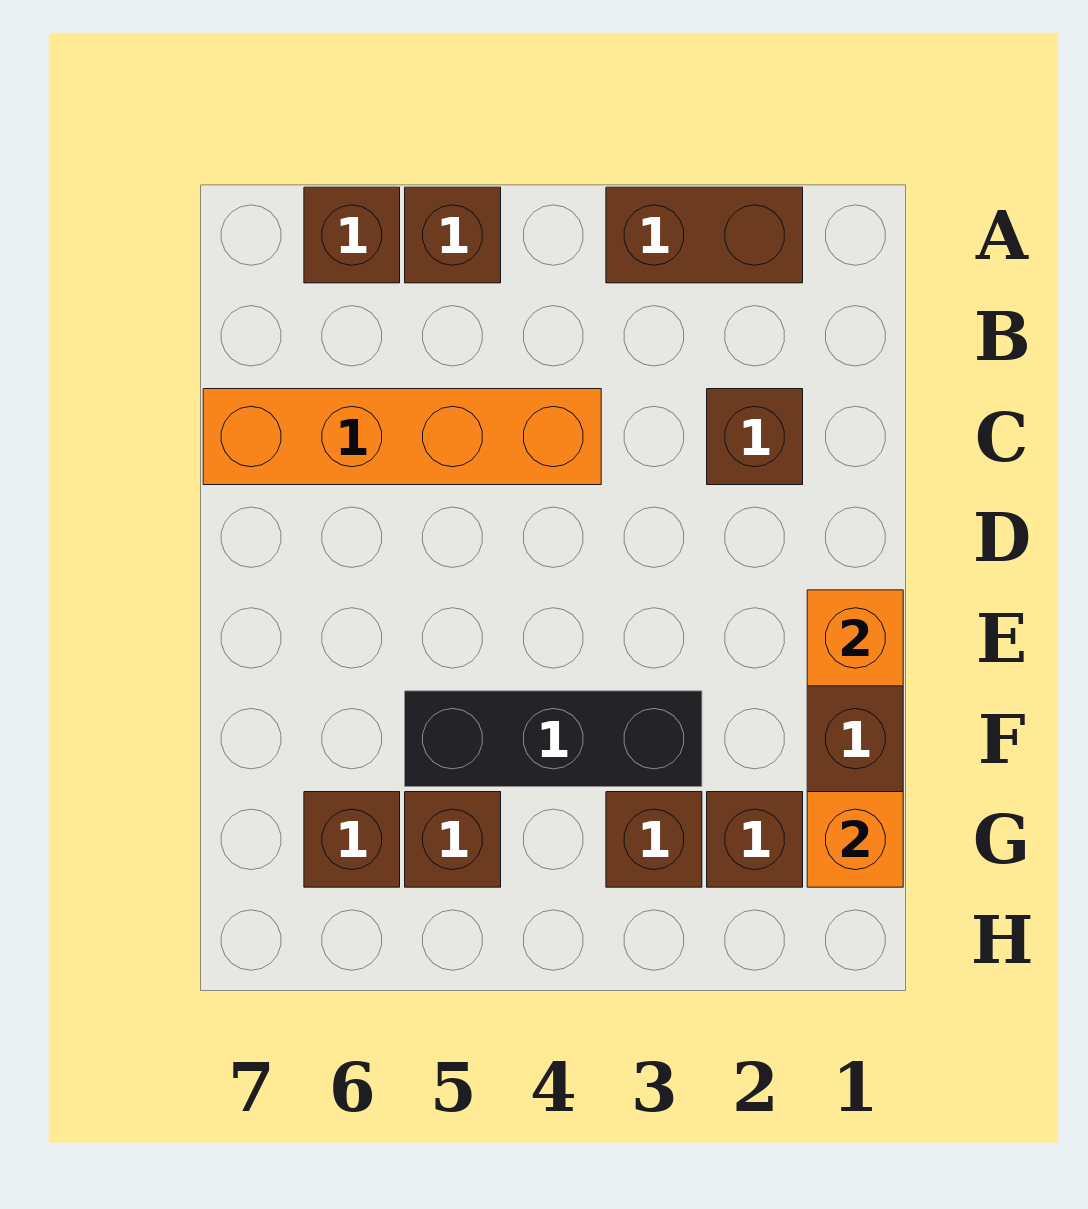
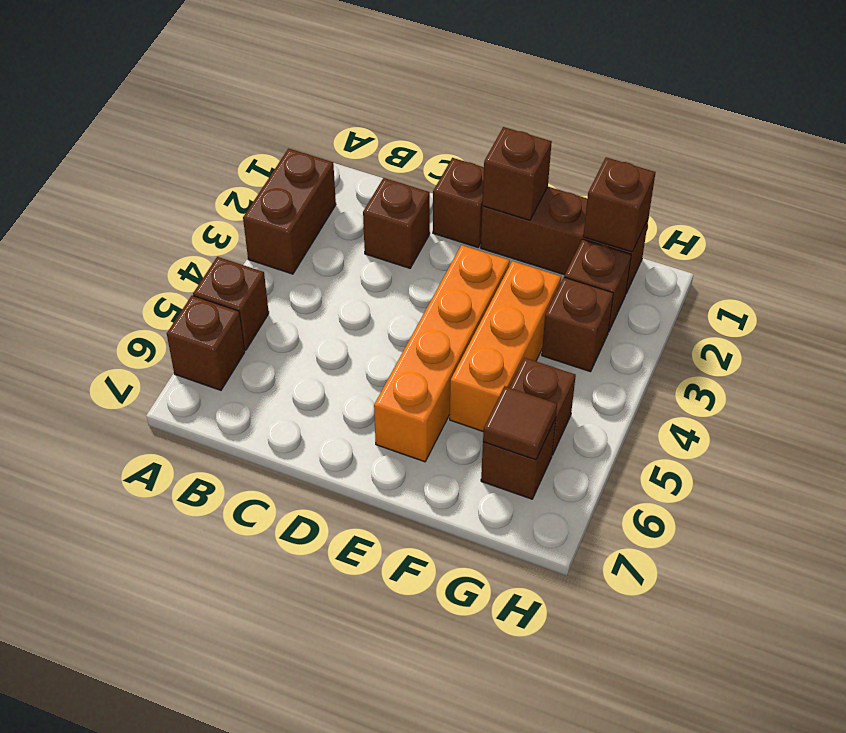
orange brick C4:C7 level 1 -> orange brick E3:E6 level 1
none -> brown brick D1 level 1
orange brick E1 level 2 -> brown brick E1 level 2
black brick F3:F5 level 1 -> orange brick F3:F5 level 1
orange brick G1 level 2 -> brown brick G1 level 2
none -> brown tile G6 level 2

